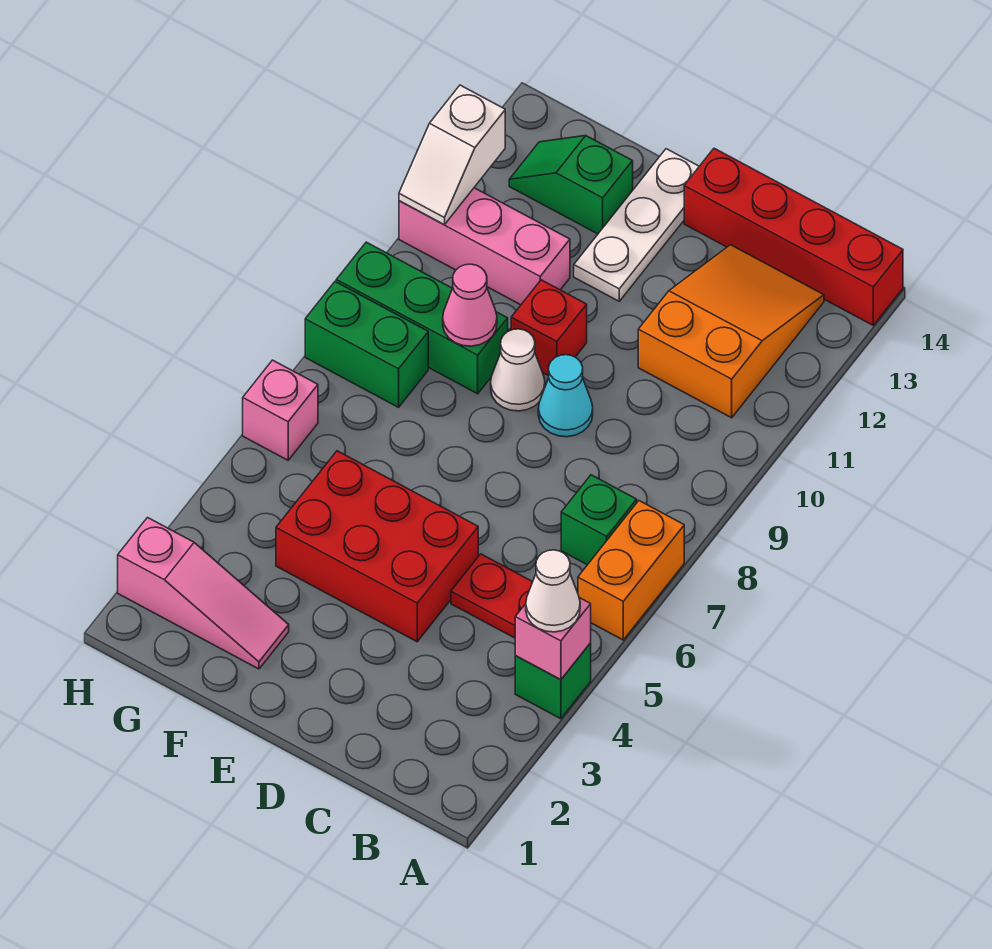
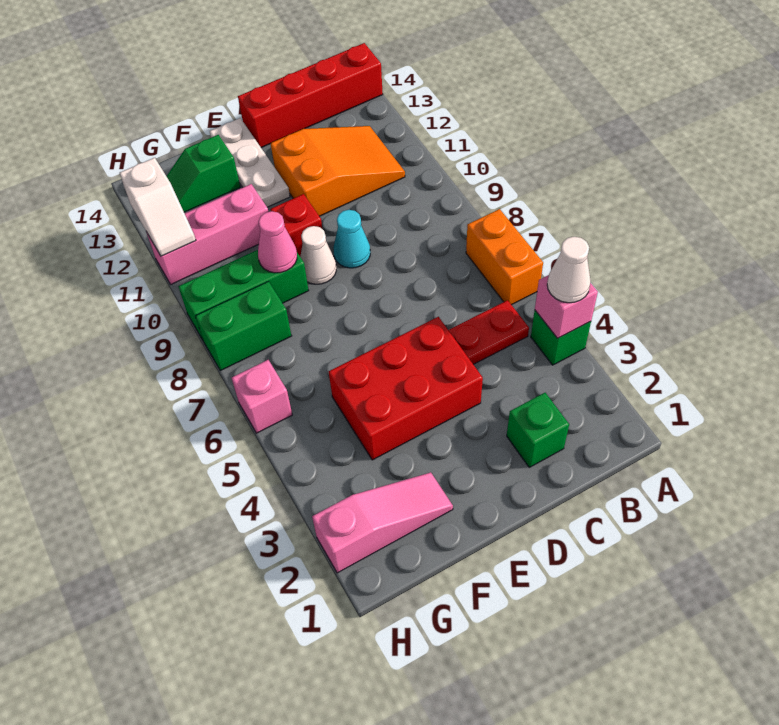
green brick B7 level 1 -> green brick C2 level 1
orange slope B11:C13 level 1 top 11 -> orange slope B11:D12 level 1 top D

